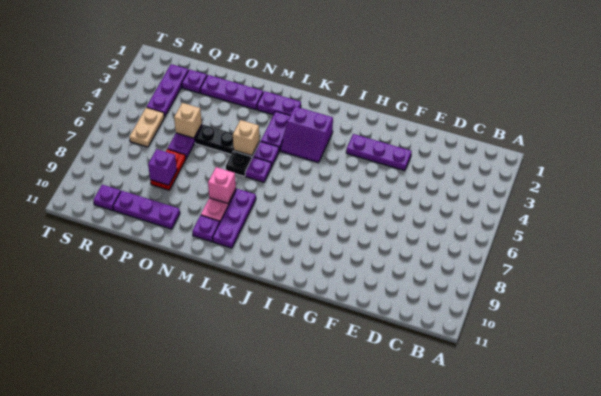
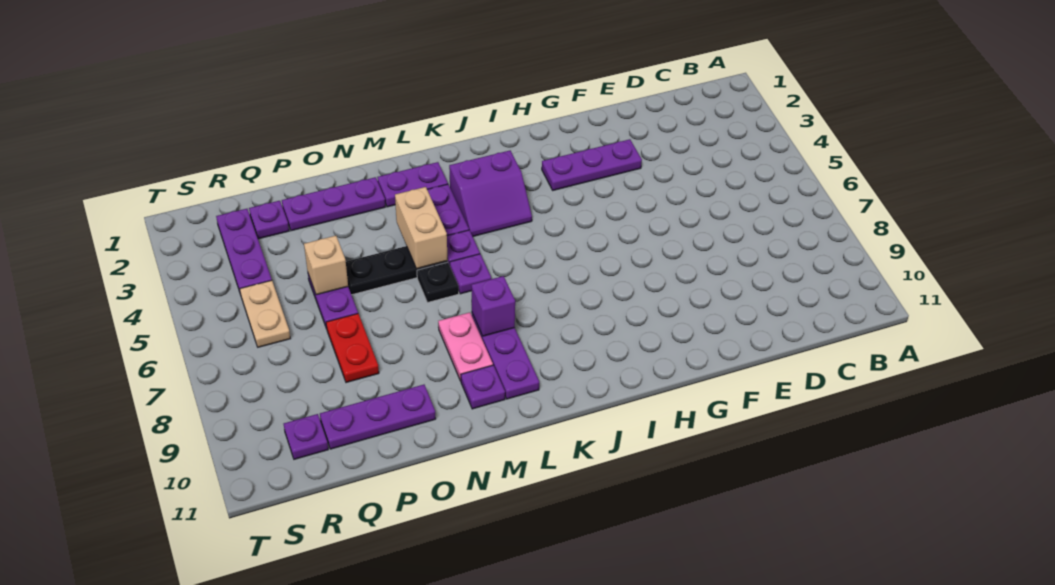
tan brick M5 level 2 -> tan brick M4:M5 level 2
pink brick M8 level 2 -> none
purple brick P8 level 2 -> purple brick L8 level 2

